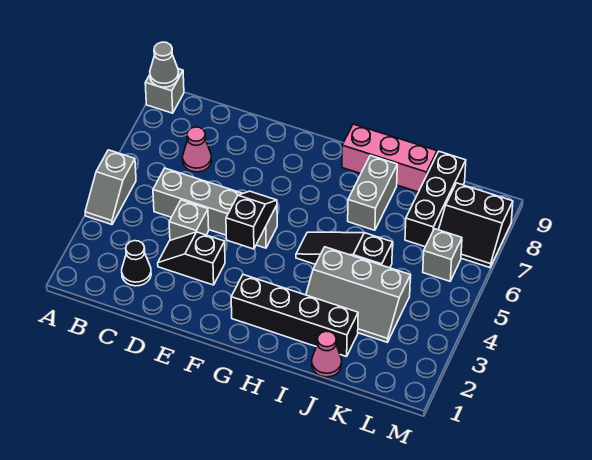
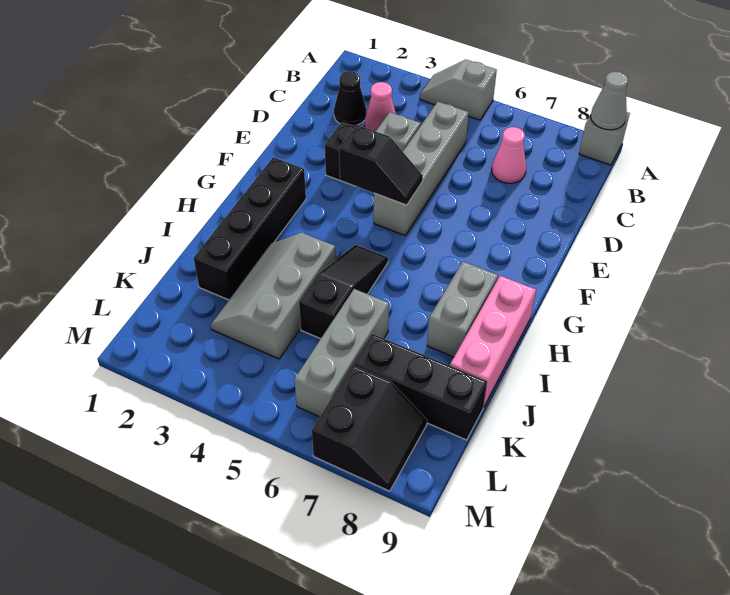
grey brick I7:I8 level 1 -> grey brick H8:I8 level 1
pink cone J1 level 1 -> pink cone C3 level 1
grey brick L6 level 1 -> grey brick J6:L6 level 1
black slope L7:M8 level 1 top 8 -> black slope L7:M8 level 1 top 7

